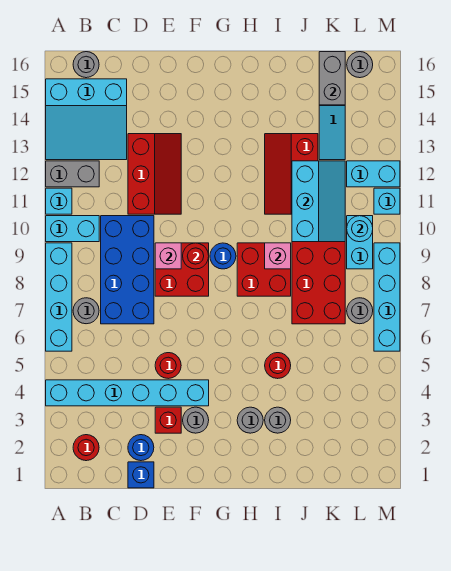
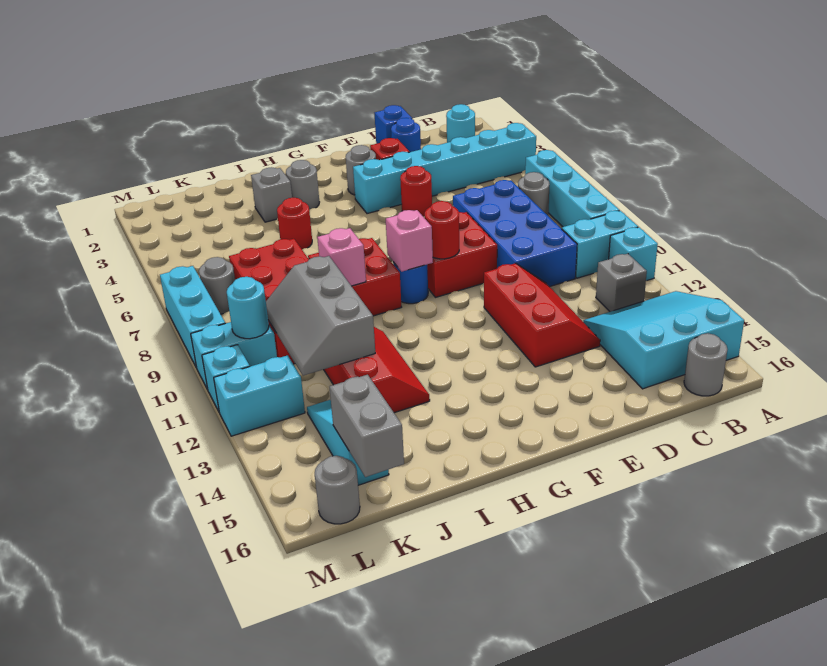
grey brick A12:B12 level 1 -> grey brick B12 level 1
red round brick B2 level 1 -> cyan round brick B2 level 1
red slope D11:E13 level 1 top D -> red slope D11:E13 level 1 top E
pink brick E9 level 2 -> pink brick G9 level 2
grey round brick I3 level 1 -> grey brick I3 level 1
cyan slope J10:K12 level 2 top J -> grey slope J10:K12 level 2 top J
cyan brick L9:L10 level 1 -> cyan brick L10:M10 level 1
cyan brick M6:M9 level 1 -> cyan brick M7:M9 level 1

